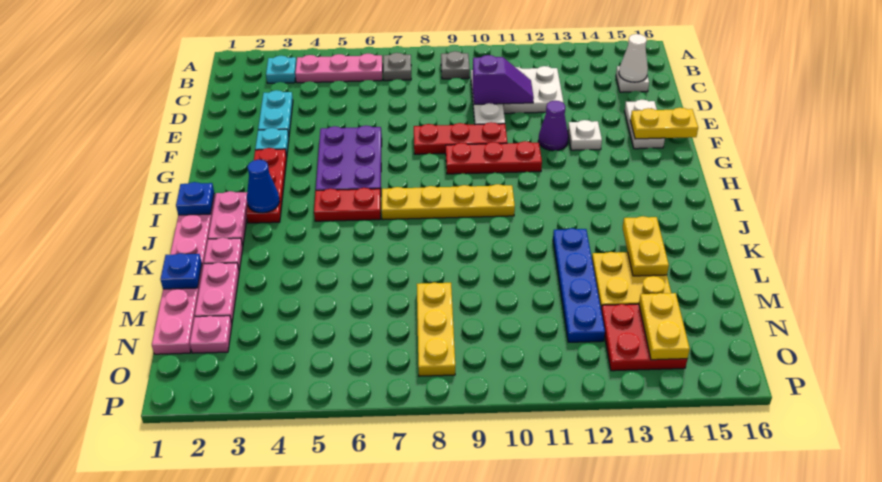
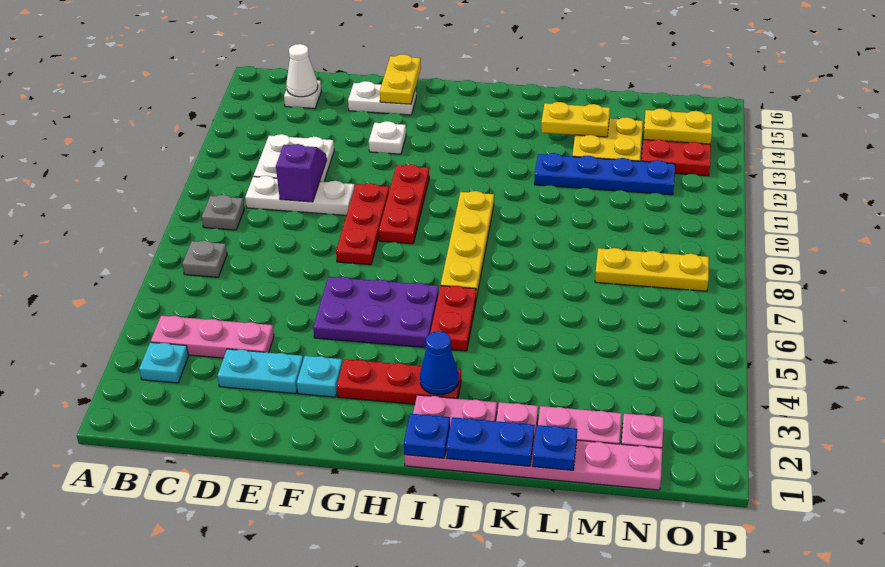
pink plate B4:B6 level 1 -> pink plate B4:D4 level 1
purple cone F12 level 1 -> none
none -> blue plate J1:K1 level 2

